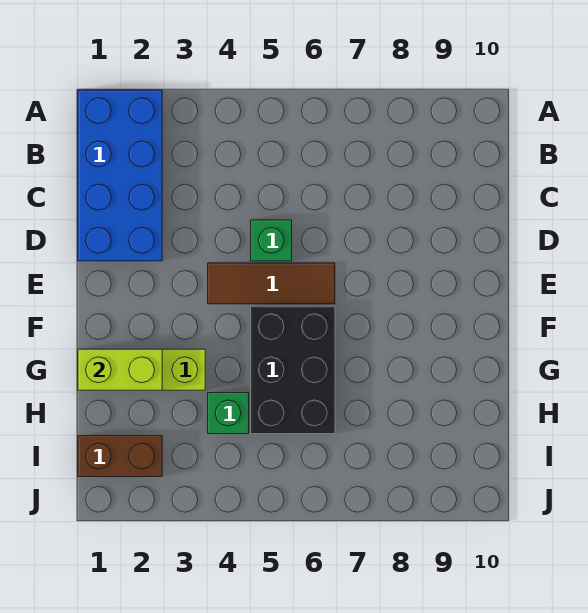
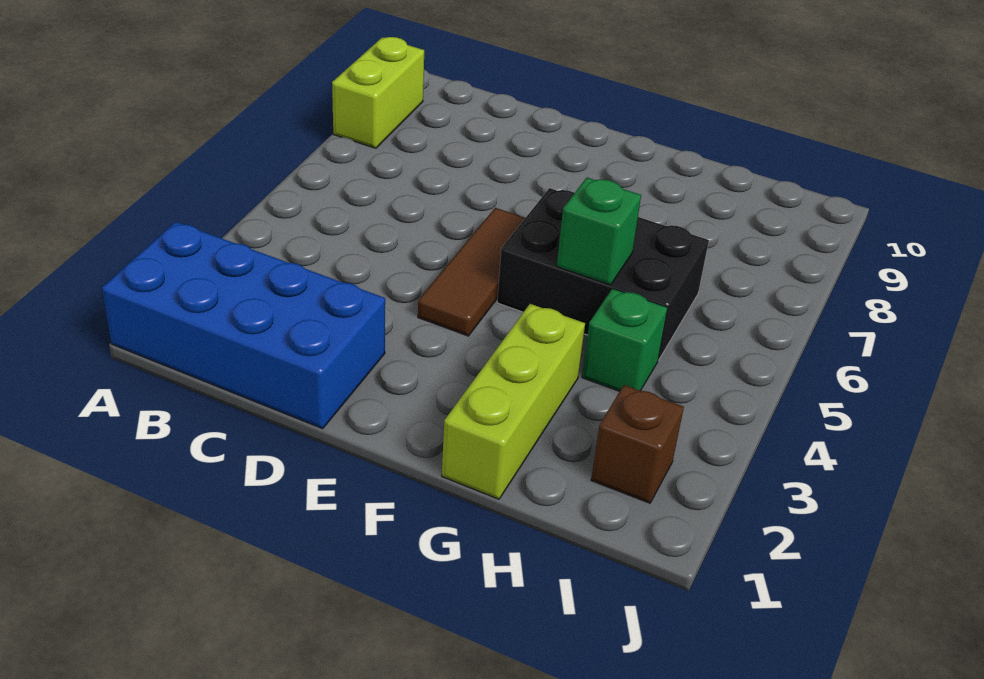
green brick D5 level 1 -> green brick G5 level 2
lime brick G1:G2 level 2 -> lime brick A8:A9 level 1
brown brick I1:I2 level 1 -> brown brick I2 level 1

